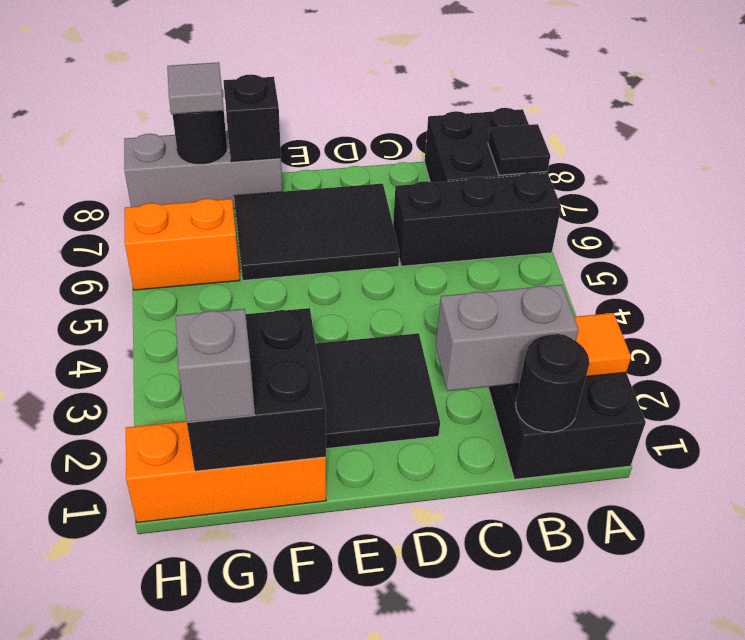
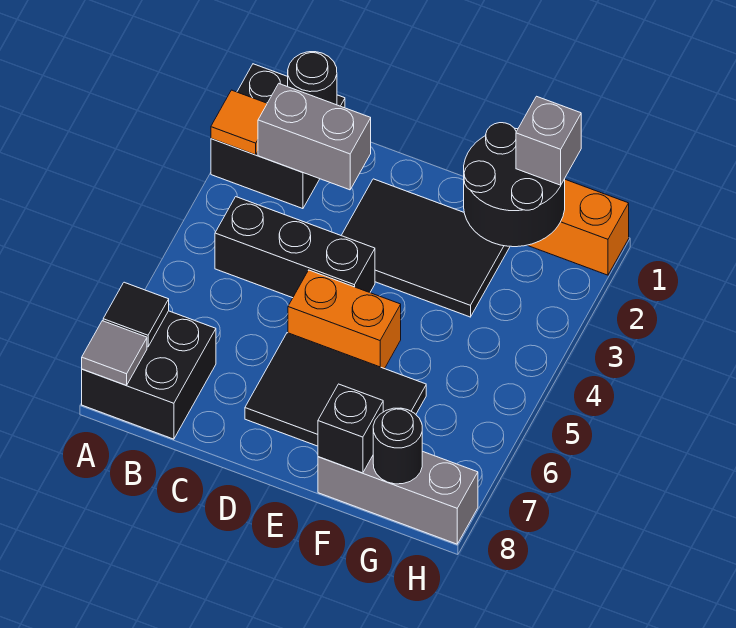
black brick A6:C6 level 1 -> black brick B4:D4 level 1
black brick F1:G2 level 2 -> black round brick F1:G2 level 2
orange brick G6:H6 level 1 -> orange brick D5:E5 level 1
grey tile G8 level 3 -> grey tile A8 level 2

